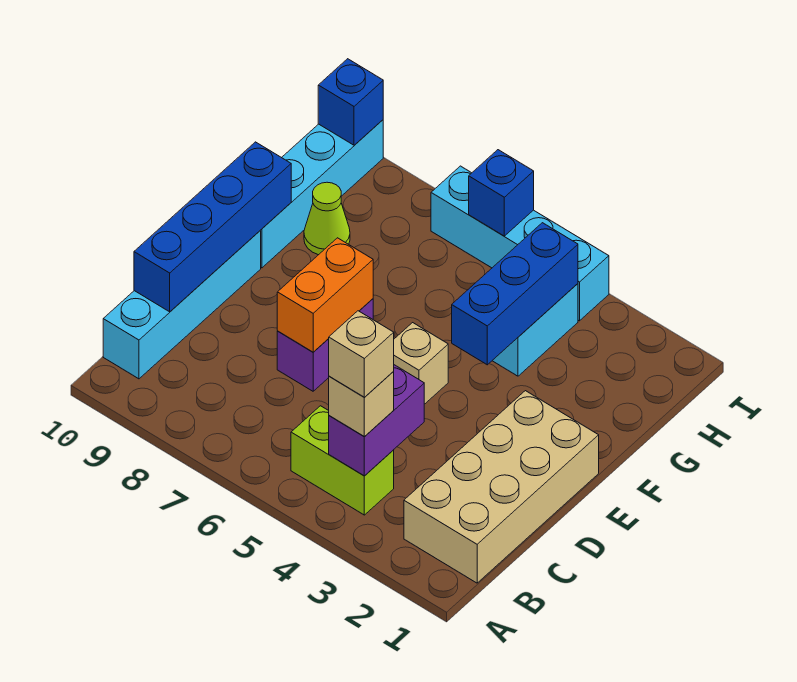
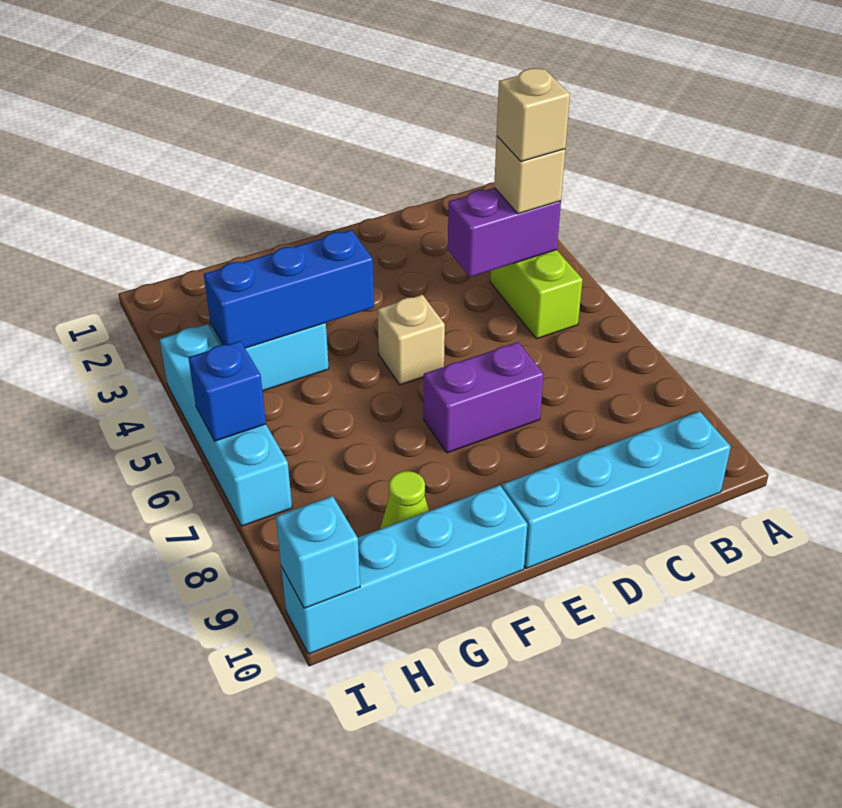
tan brick B1:E2 level 1 -> none
blue brick C10:F10 level 2 -> none
orange brick D7:E7 level 2 -> none
blue brick I10 level 2 -> cyan brick I10 level 2

